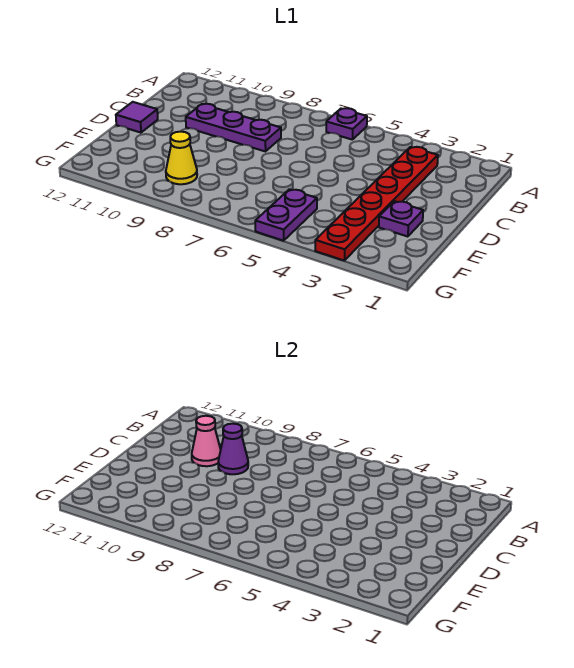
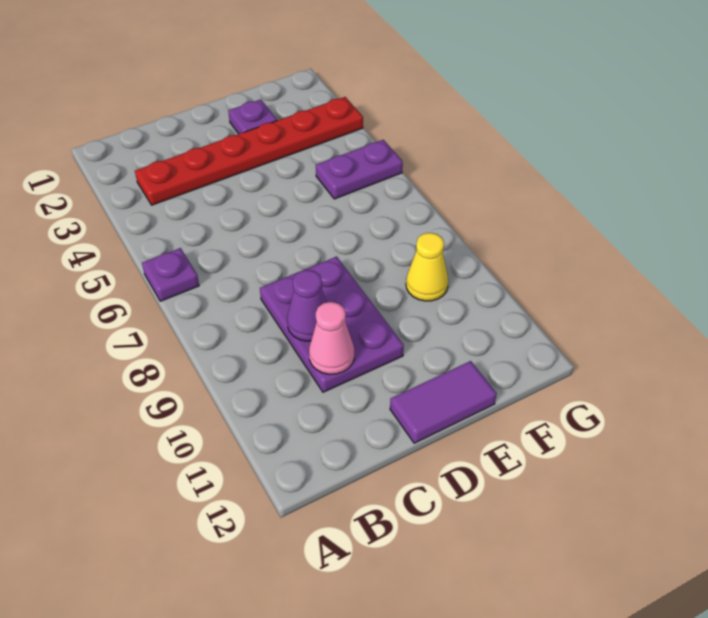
purple plate C8:C10 level 1 -> purple plate C8:D10 level 1
purple tile D12 level 1 -> purple tile D12:E12 level 1

